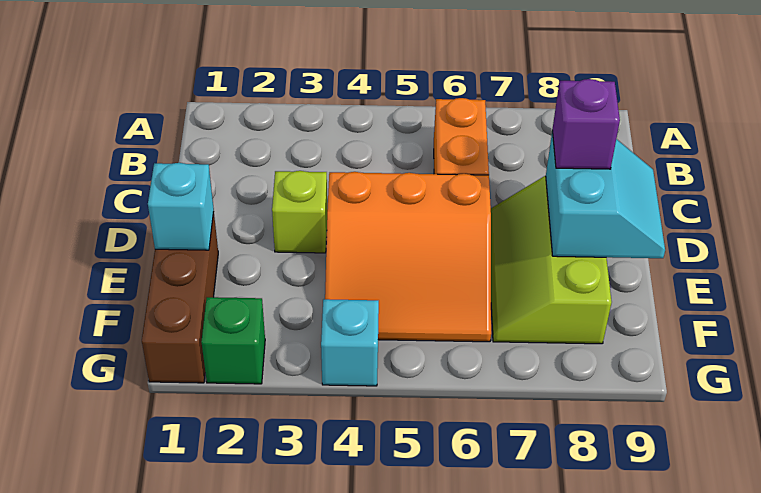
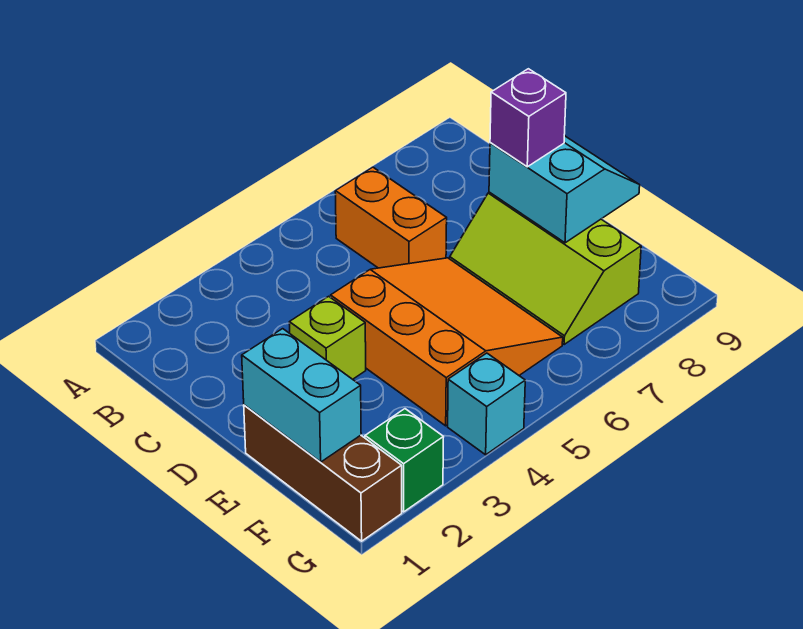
orange slope D4:F6 level 1 top D -> orange slope D4:F6 level 1 top 4
cyan brick E1 level 2 -> cyan brick E1:F1 level 2

